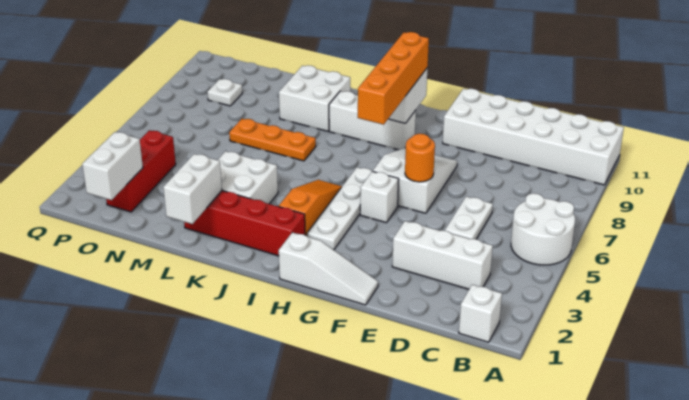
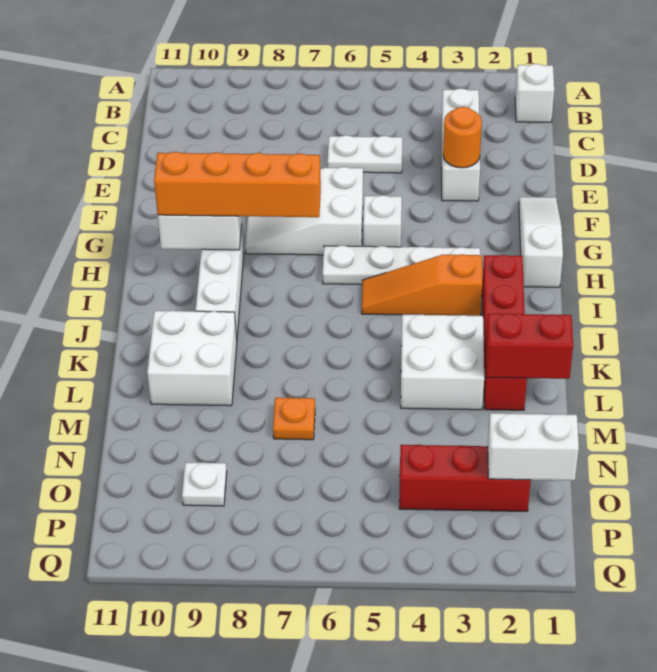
white round brick A5:B6 level 1 -> none
white brick A10:F11 level 1 -> none
orange round brick F6 level 2 -> orange round brick E3 level 2
orange plate K7:M7 level 1 -> orange plate M7 level 1
white brick L1:L2 level 2 -> red brick L1:L2 level 2

